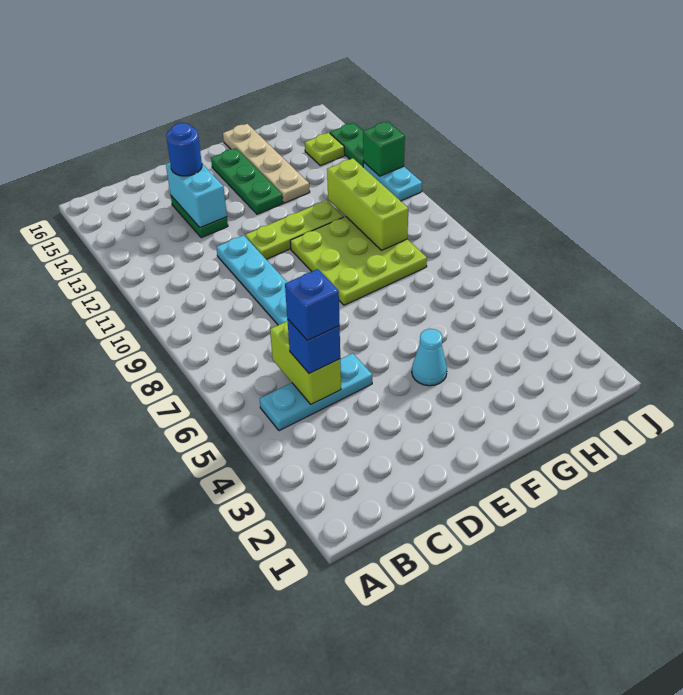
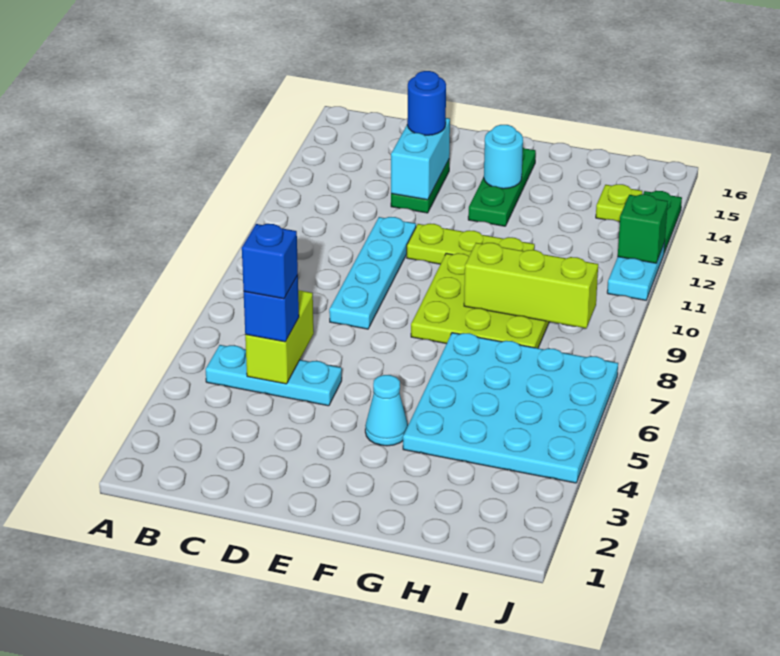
none -> cyan round brick F14 level 2
none -> cyan plate G4:J7 level 1
tan plate G13:G16 level 1 -> none
lime brick H9:H11 level 2 -> lime brick G9:I9 level 2

